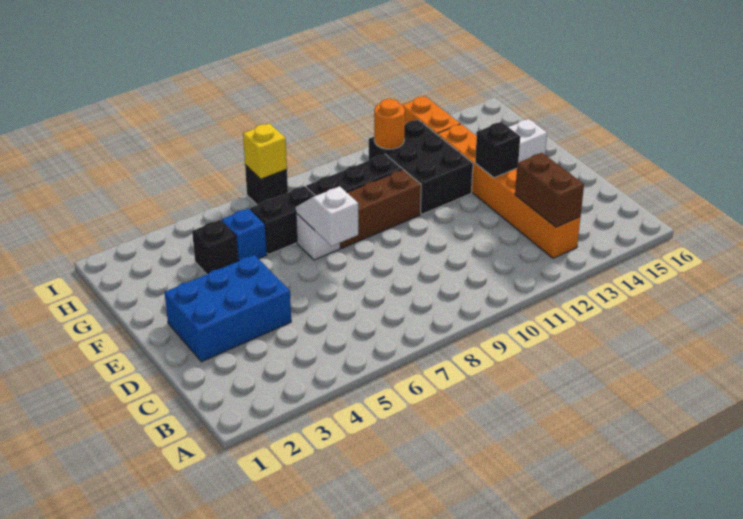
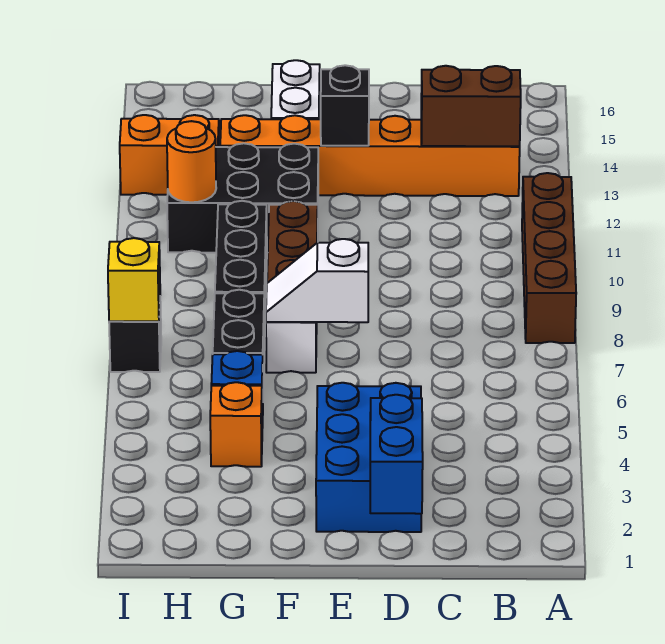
none -> brown brick A8:A11 level 1
none -> blue brick D1:D2 level 2
black brick G4 level 1 -> orange brick G4 level 1

